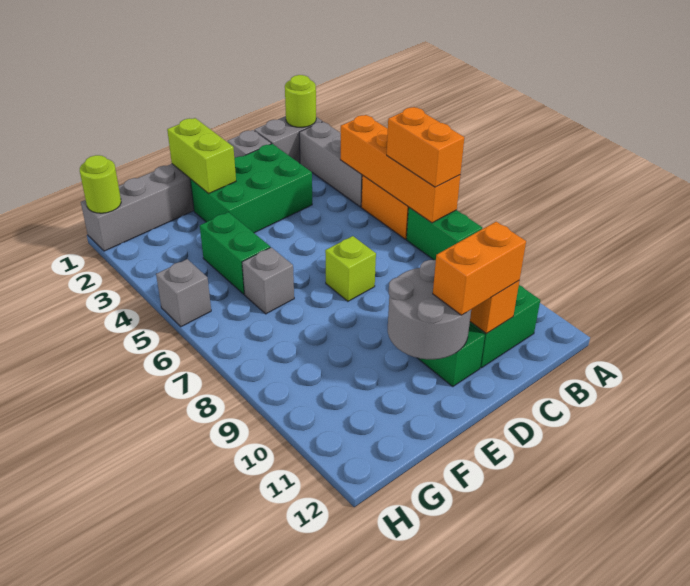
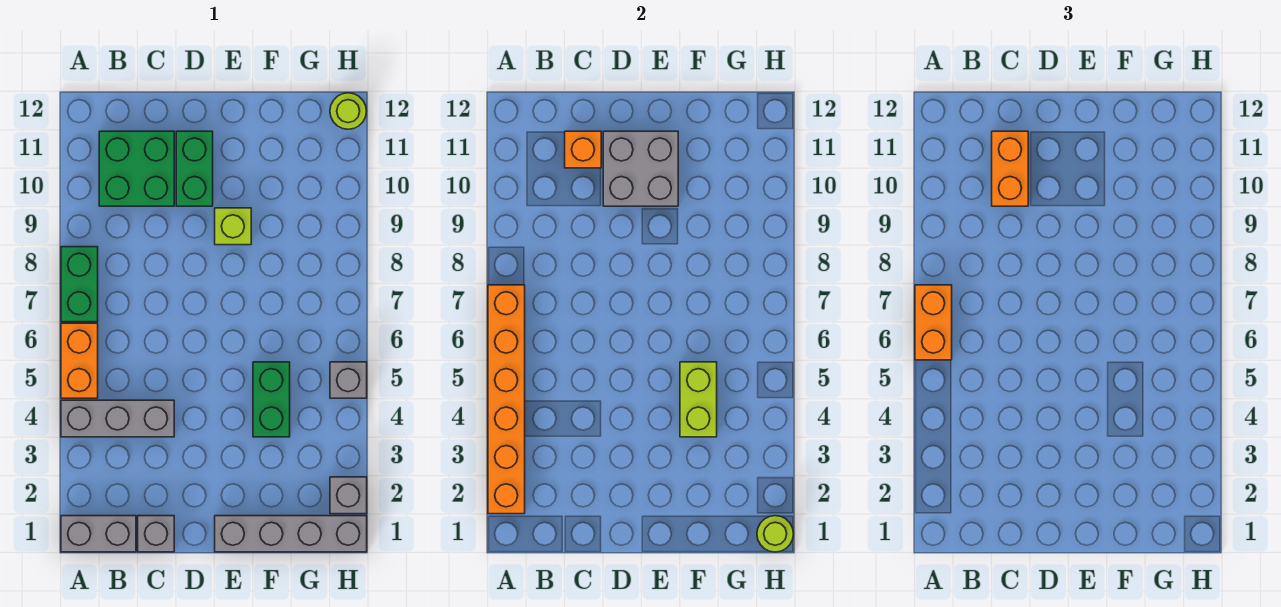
lime round brick A1 level 2 -> lime round brick H12 level 1
grey brick A2:A4 level 1 -> grey brick A4:C4 level 1
orange brick A4:A7 level 2 -> orange brick A2:A7 level 2
green brick C2:E3 level 1 -> none
orange brick C11:D11 level 3 -> orange brick C10:C11 level 3
lime brick D7 level 1 -> lime brick E9 level 1
grey round brick D10:E11 level 2 -> grey brick D10:E11 level 2
lime brick E1:E2 level 2 -> lime brick F4:F5 level 2
grey brick F6 level 1 -> grey brick H2 level 1

